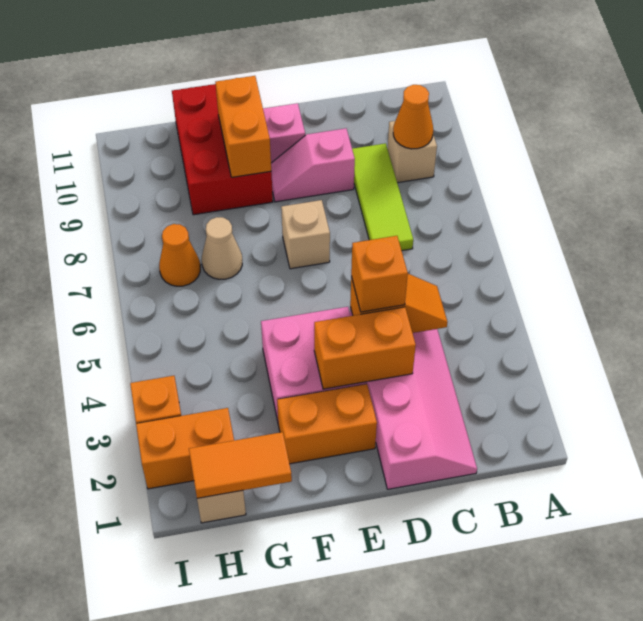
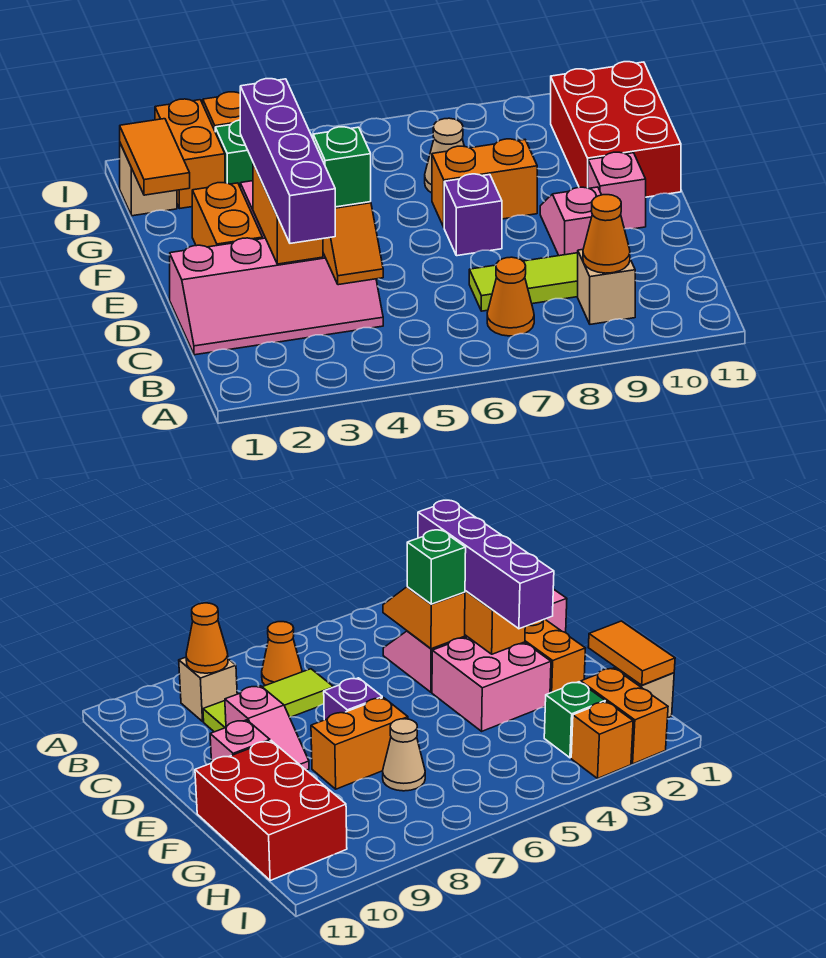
none -> purple brick C3:F3 level 3
orange brick D4 level 3 -> green brick D4 level 3
tan brick E7 level 1 -> purple brick E7 level 1
red brick F9:G11 level 1 -> red brick F10:H11 level 1
orange brick F9:F10 level 2 -> orange brick F7:F8 level 1
none -> green brick H3 level 1
orange cone H7 level 1 -> orange cone B7 level 1

